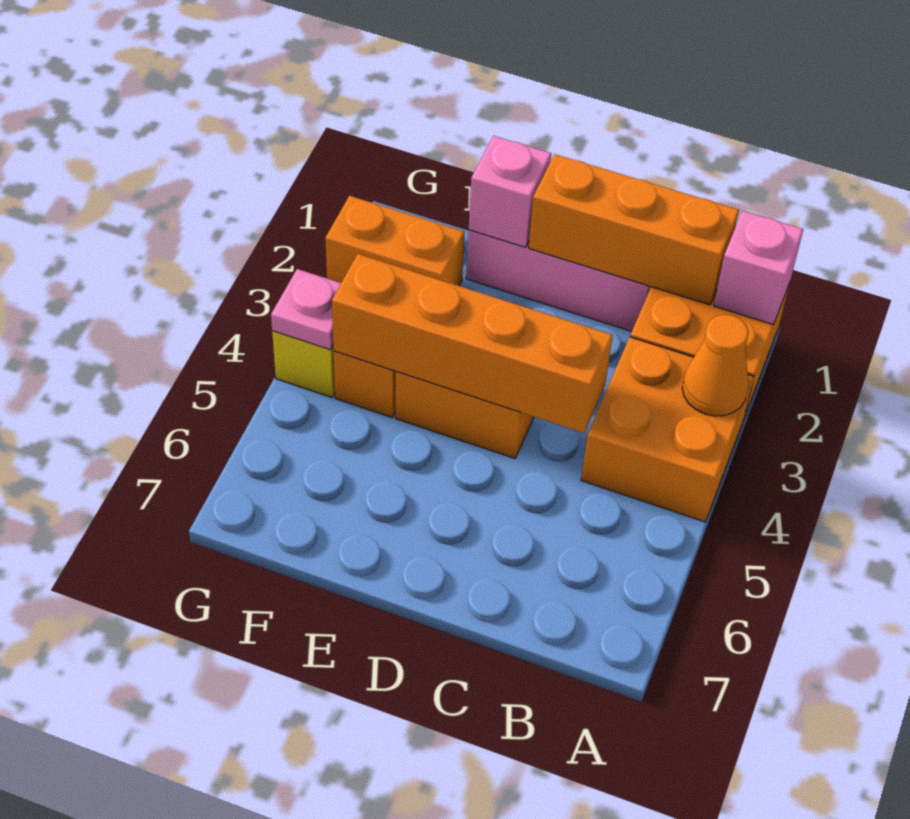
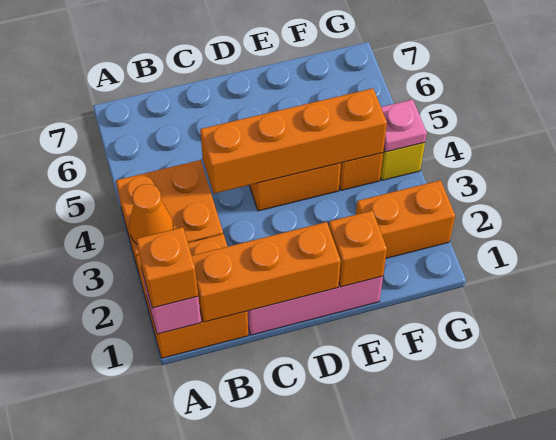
none -> orange brick A1 level 3
pink brick E1 level 2 -> orange brick E1 level 2

